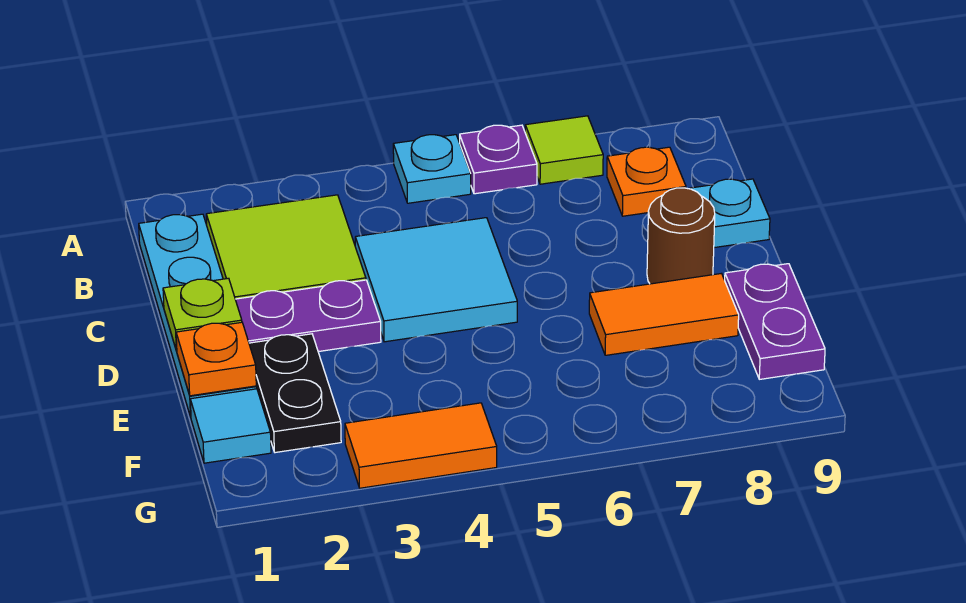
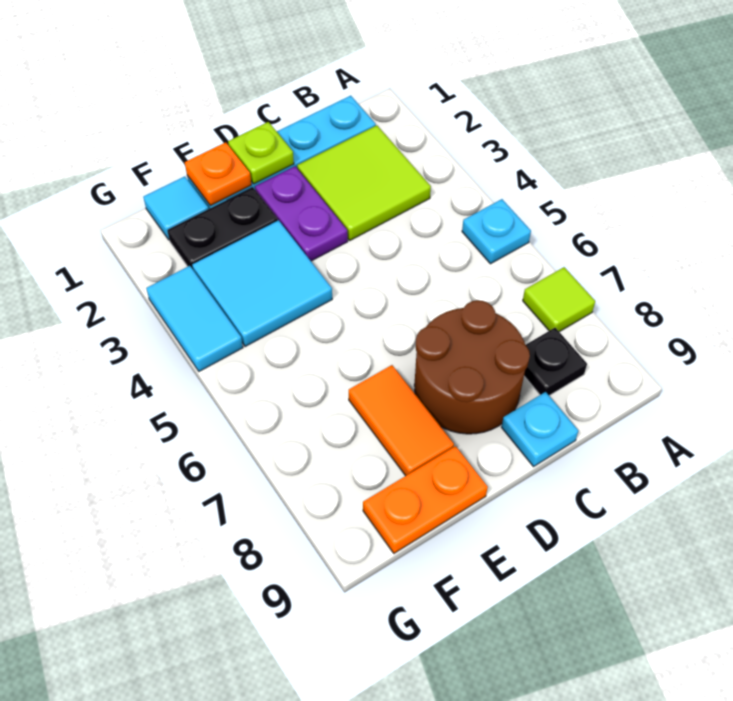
purple plate A6 level 1 -> none
orange plate B8 level 1 -> black plate B8 level 1
cyan tile C4:D5 level 1 -> cyan tile E3:F4 level 1
brown round brick D8 level 1 -> brown round brick C7:D8 level 1
purple plate E9:F9 level 1 -> orange plate E9:F9 level 1
orange tile G3:G4 level 1 -> cyan tile G3:G4 level 1

